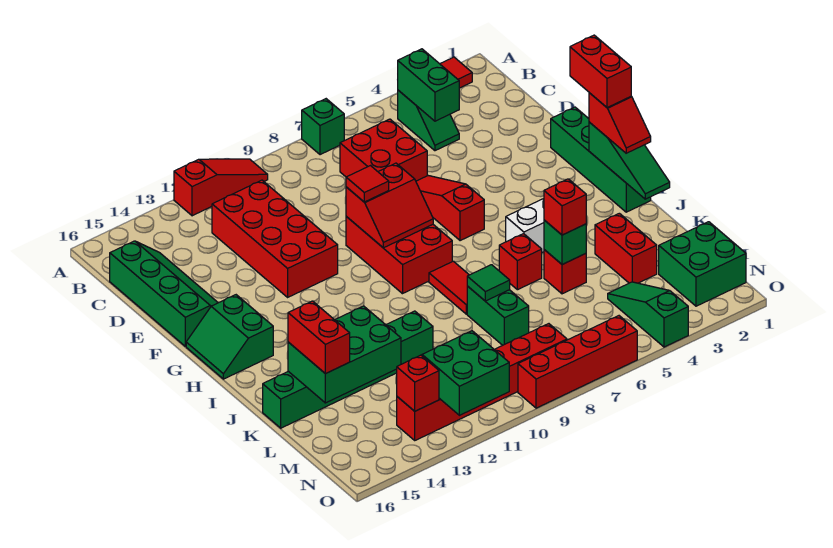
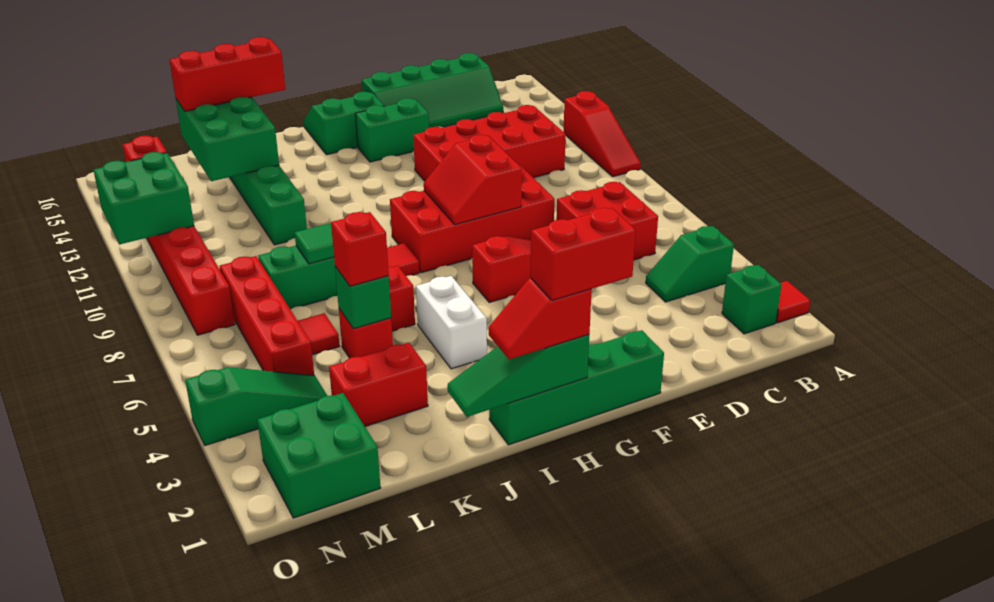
green brick A7 level 1 -> green brick B2 level 1
green brick B4:C4 level 2 -> green brick F14:G14 level 1
red brick F8:H9 level 1 -> red brick E8:H9 level 1
red tile F9 level 3 -> red tile L6 level 1
red brick K15:L15 level 3 -> red brick J15:L15 level 3
red brick O6:O9 level 1 -> red brick M5:M8 level 1

